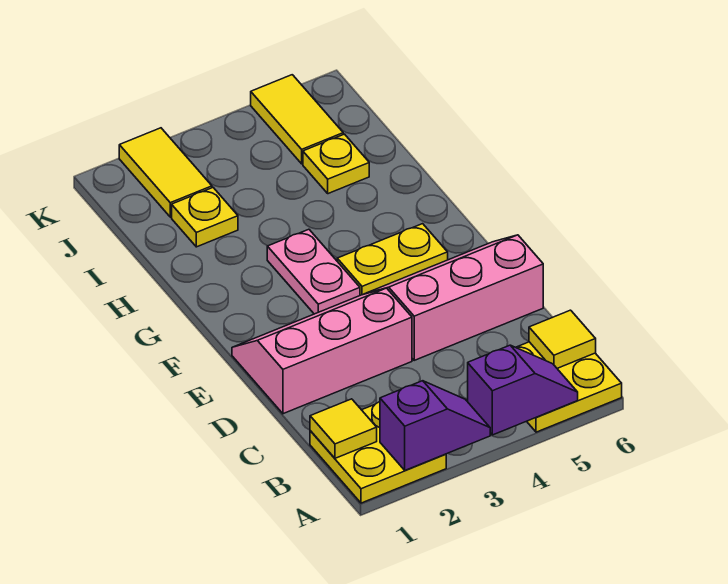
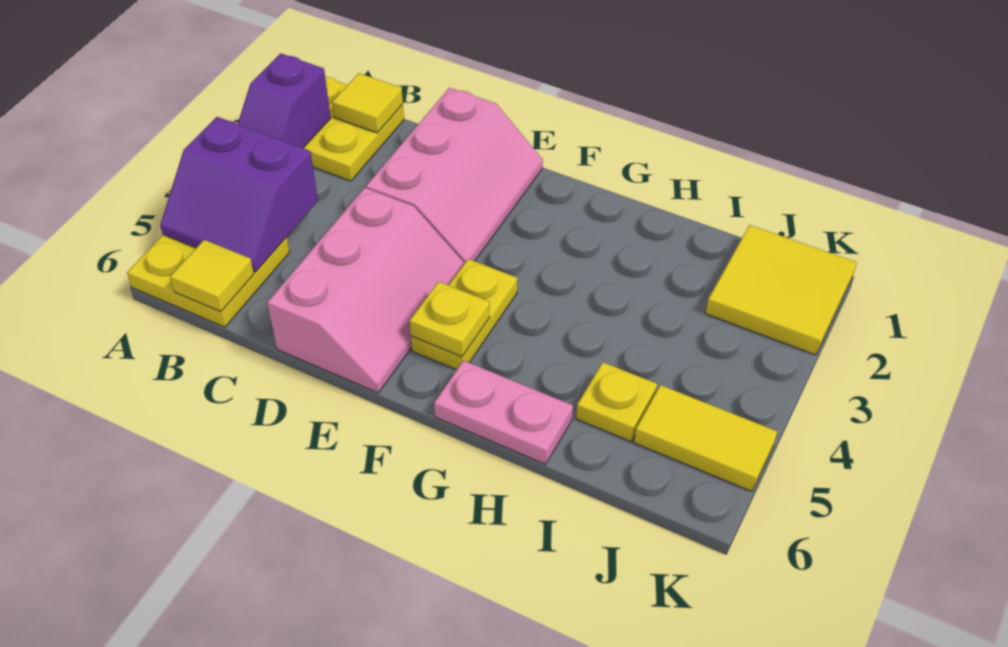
purple slope A4:A5 level 2 top 4 -> purple slope A4:B5 level 2 top 4
pink plate F3:G3 level 1 -> pink plate G6:H6 level 1
yellow plate I2 level 1 -> yellow plate F5 level 2
yellow tile J2:K2 level 1 -> yellow tile J1:K2 level 1

